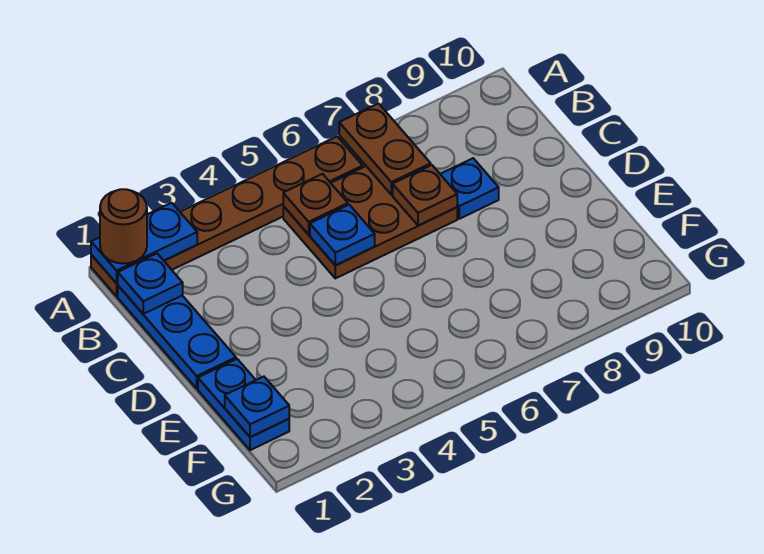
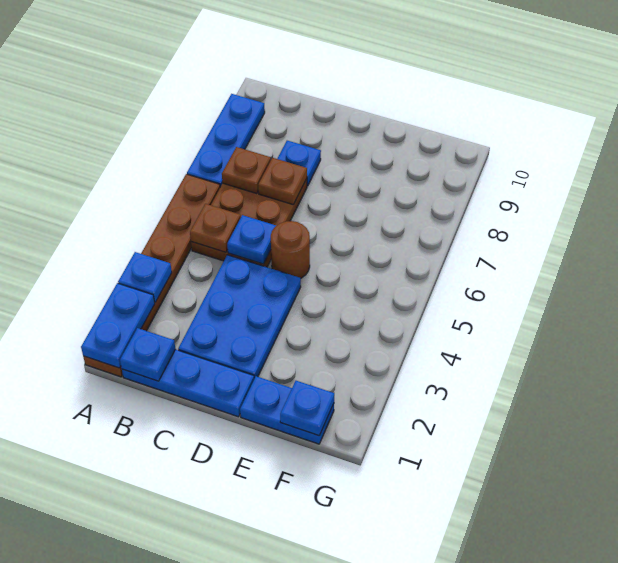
brown round brick A1 level 3 -> brown round brick D5 level 1
none -> blue plate A3 level 2
none -> blue plate A7:A9 level 1
brown plate A7:B7 level 2 -> brown plate B7 level 2
none -> blue plate C2:D4 level 1

